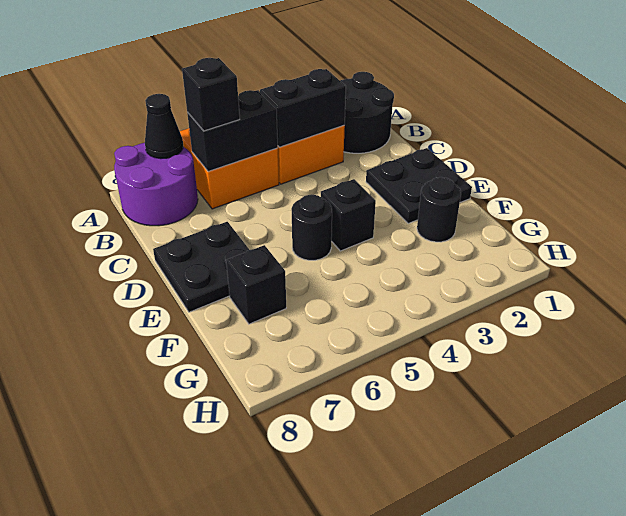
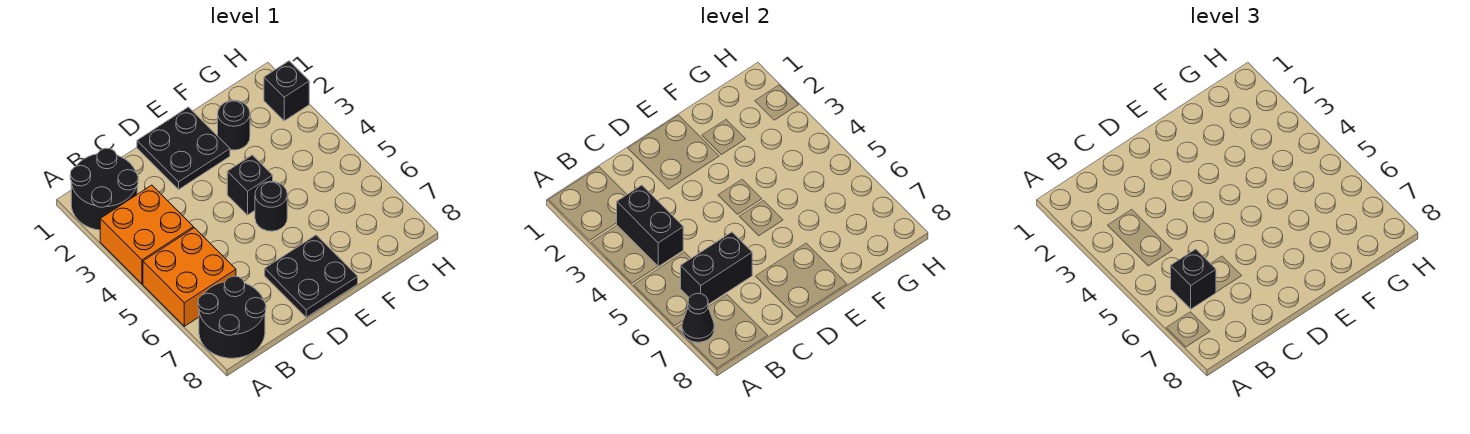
purple round brick A7:B8 level 1 -> black round brick A7:B8 level 1
black brick B5:B6 level 2 -> black brick B6:C6 level 2
black brick F7 level 1 -> black brick H2 level 1

